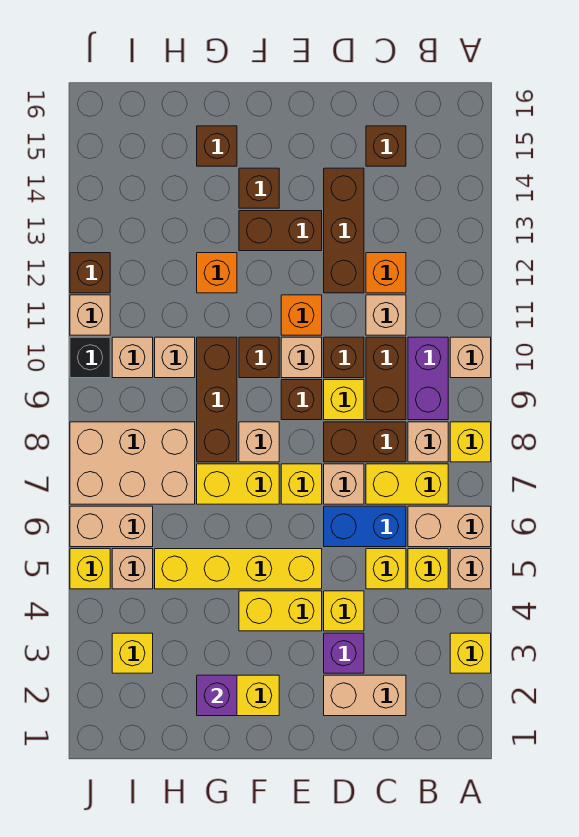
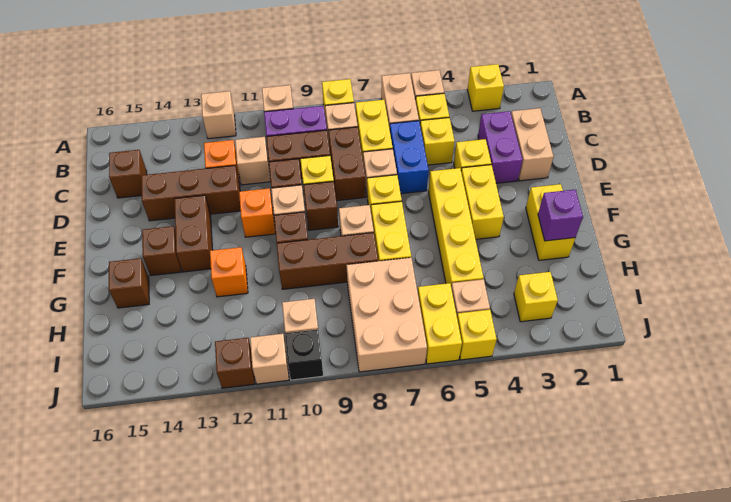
purple brick D3 level 1 -> purple brick C3:D3 level 1
tan brick H10 level 1 -> tan brick A12 level 1
tan brick I6:J6 level 1 -> yellow brick I6:J6 level 1

